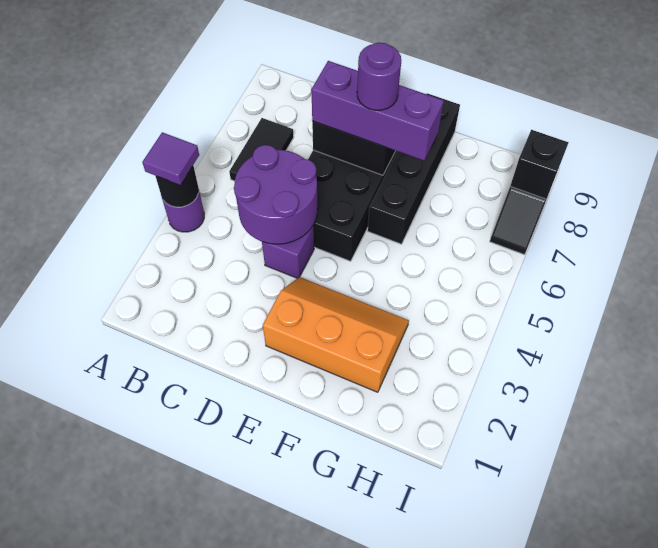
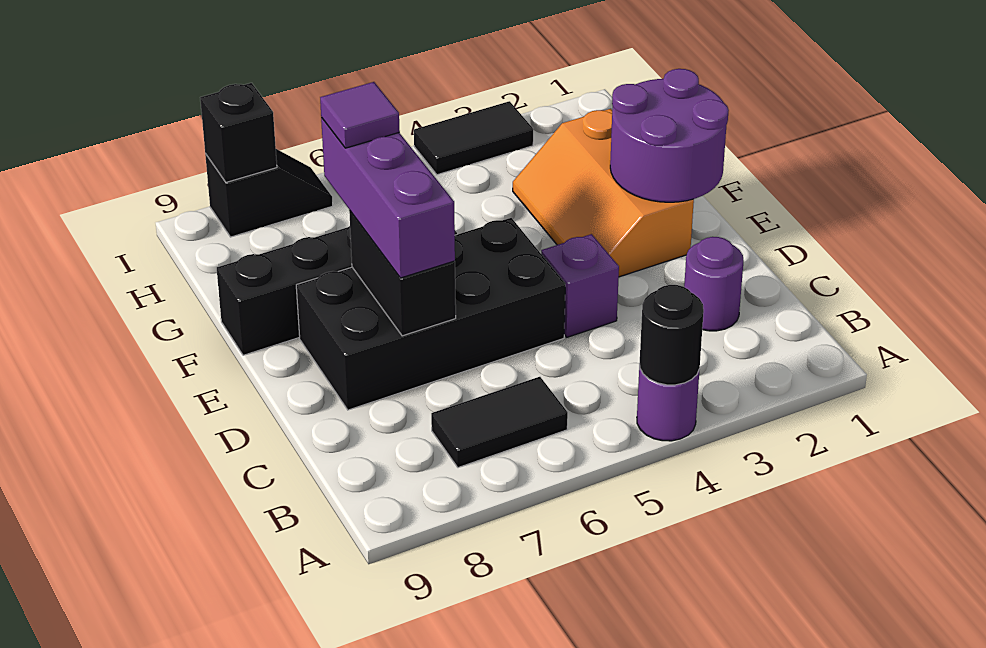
purple tile A4 level 3 -> purple tile F7 level 4
purple round brick C4:D5 level 2 -> purple round brick E1:F2 level 2
purple round brick E7 level 4 -> purple round brick C2 level 1
none -> black tile I3:I4 level 1

